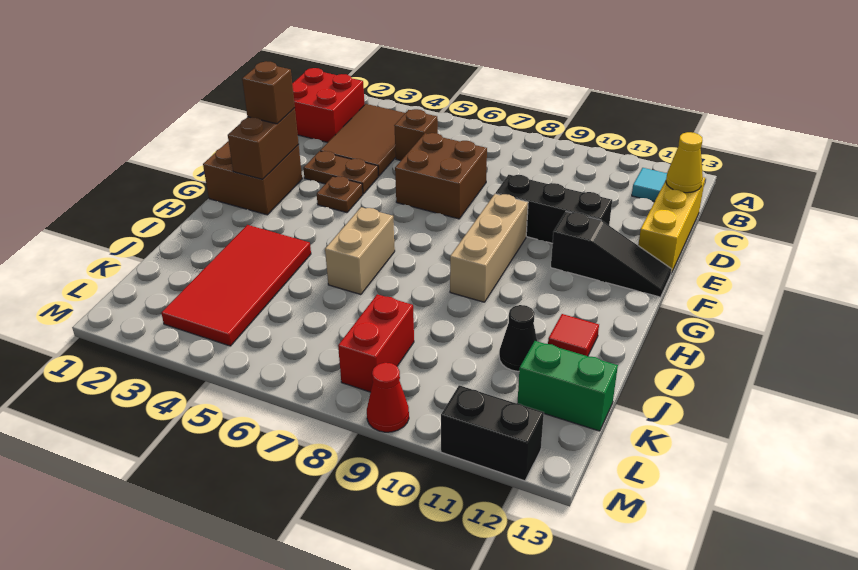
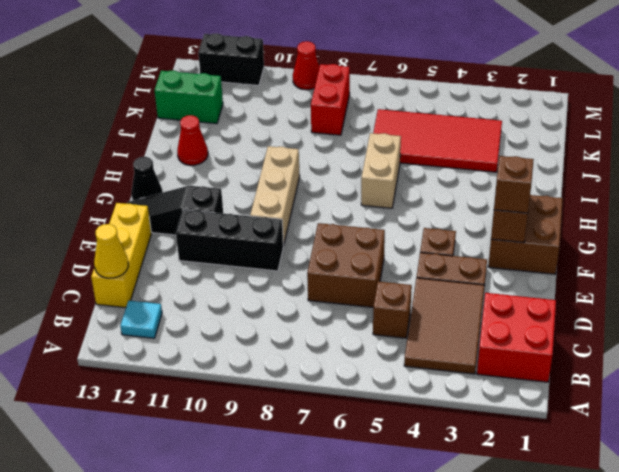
red tile I3:L4 level 1 -> red tile J3:K6 level 1
red tile I12 level 1 -> red cone I12 level 1
black cone J11 level 1 -> black cone G13 level 1

